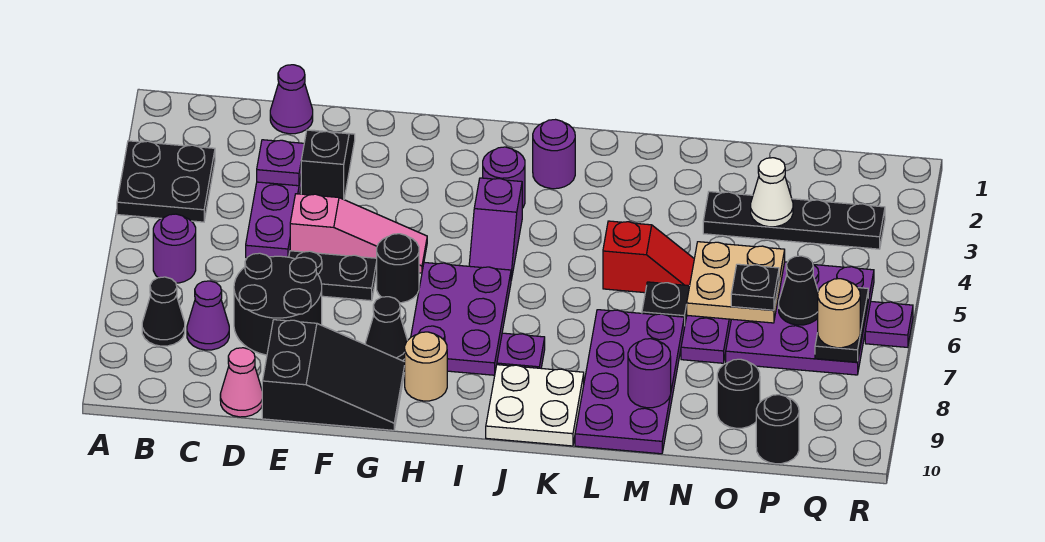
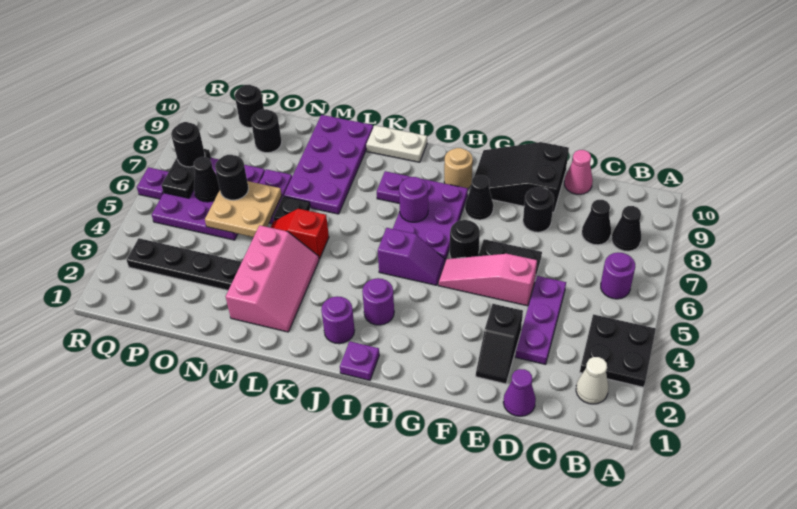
purple cone C8 level 1 -> black cone C8 level 1
purple plate D3 level 2 -> purple plate I1 level 1
black round brick D7:E8 level 1 -> black round brick E8 level 1
purple slope I4:I5 level 1 top 4 -> purple slope H5:I5 level 1 top I
white plate J9:K10 level 1 -> white plate J10:K10 level 1
none -> pink slope L2:M4 level 1 top M
purple round brick M9 level 2 -> purple round brick I7 level 2
white cone O3 level 2 -> white cone B2 level 1
black plate O6 level 3 -> black round brick O6 level 3
tan round brick Q7 level 3 -> black round brick Q7 level 3

